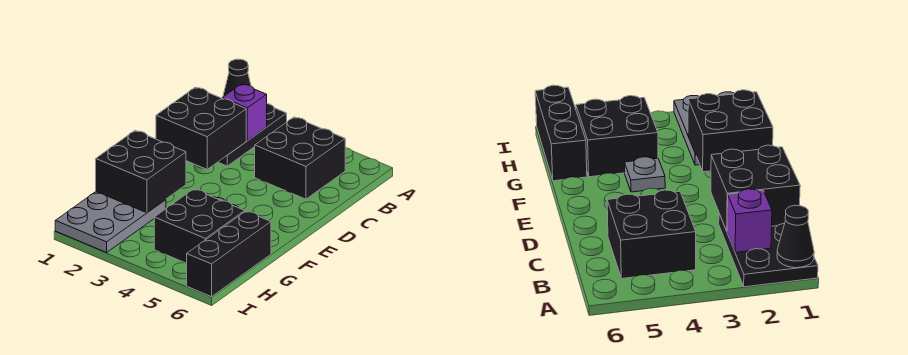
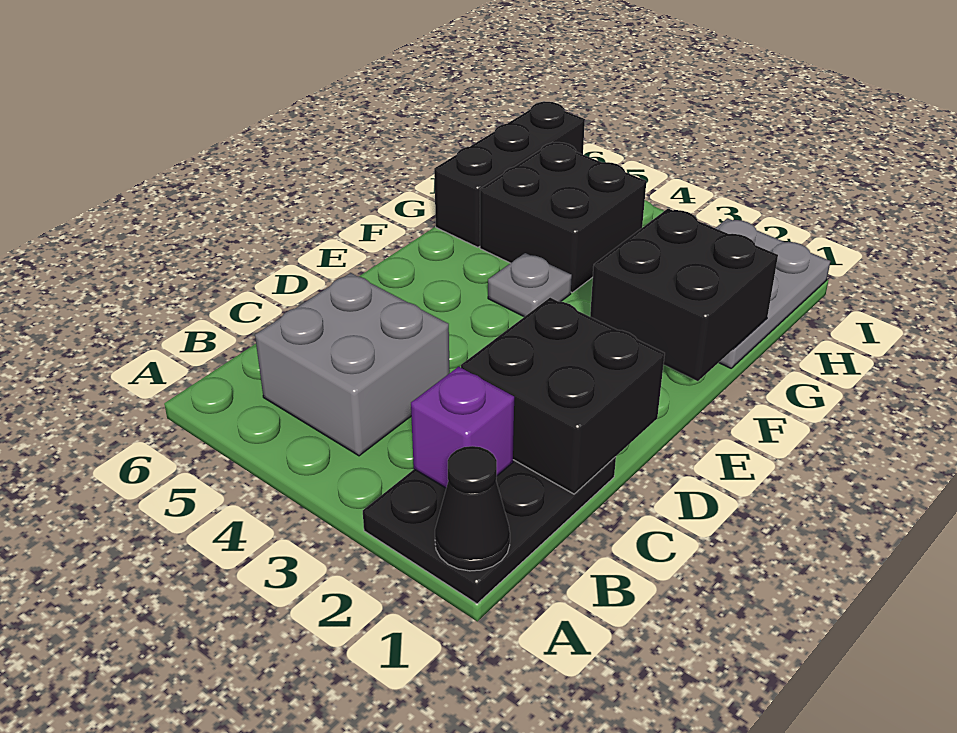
black brick B4:C5 level 1 -> grey brick B4:C5 level 1

